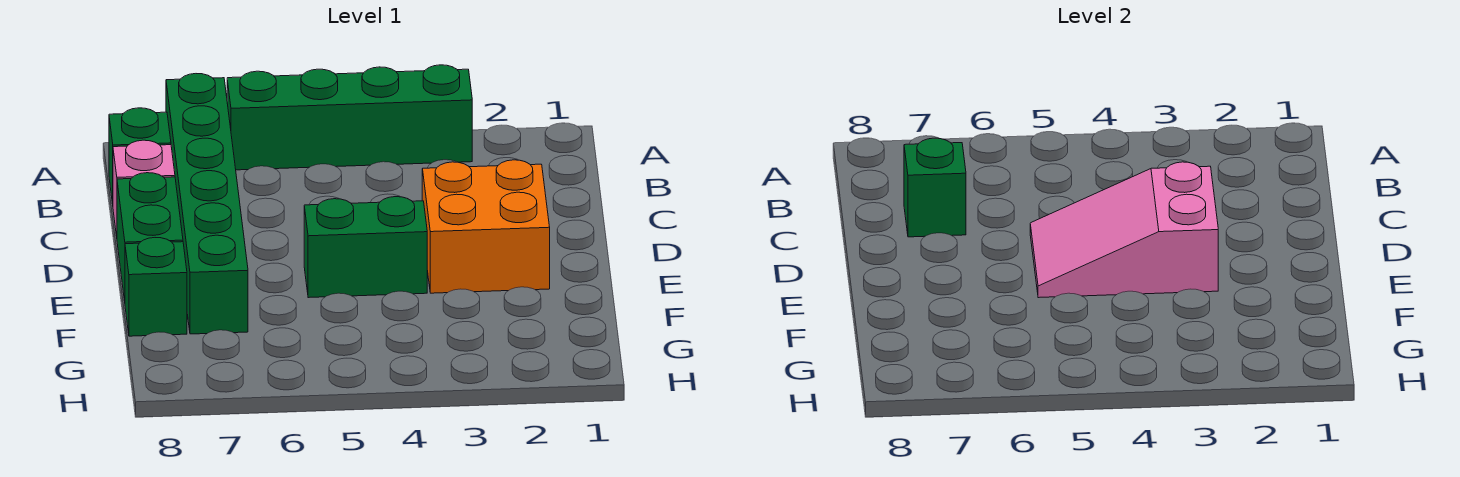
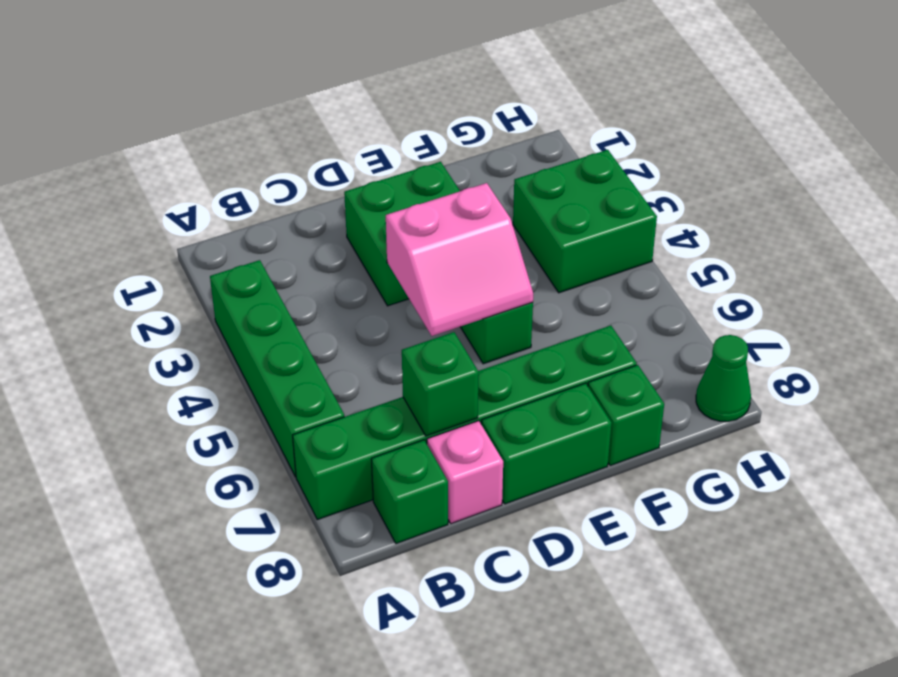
orange brick D2:E3 level 1 -> green brick D2:E3 level 1
pink slope D3:E5 level 2 top 3 -> pink slope D4:E5 level 2 top 4
none -> green brick G3:H4 level 1
none -> green cone H8 level 1

